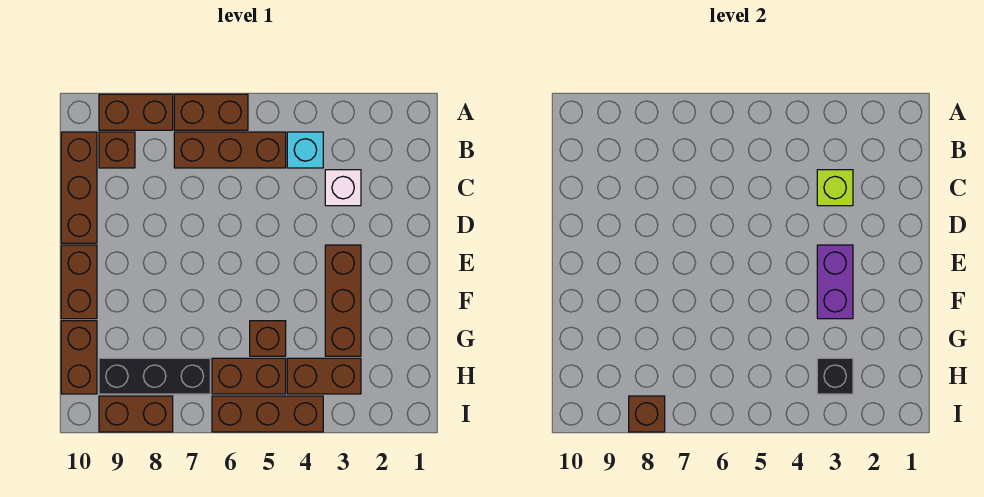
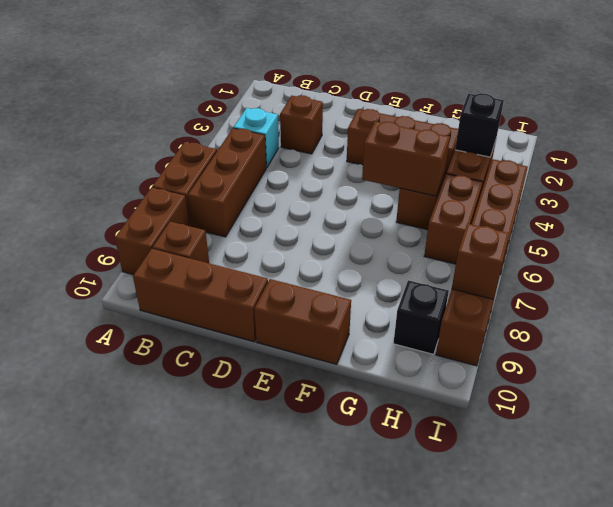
white brick C3 level 1 -> brown brick C3 level 1
lime brick C3 level 2 -> none
purple brick E3:F3 level 2 -> none
brown brick G10:H10 level 1 -> brown brick F5:G5 level 2
black brick H7:H9 level 1 -> black brick H9 level 1

